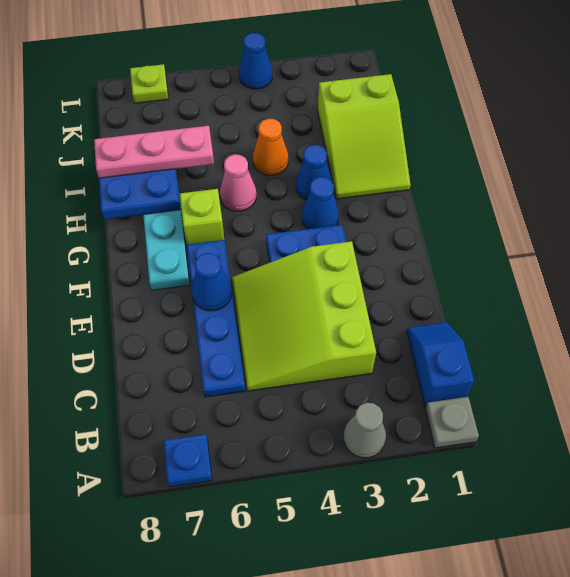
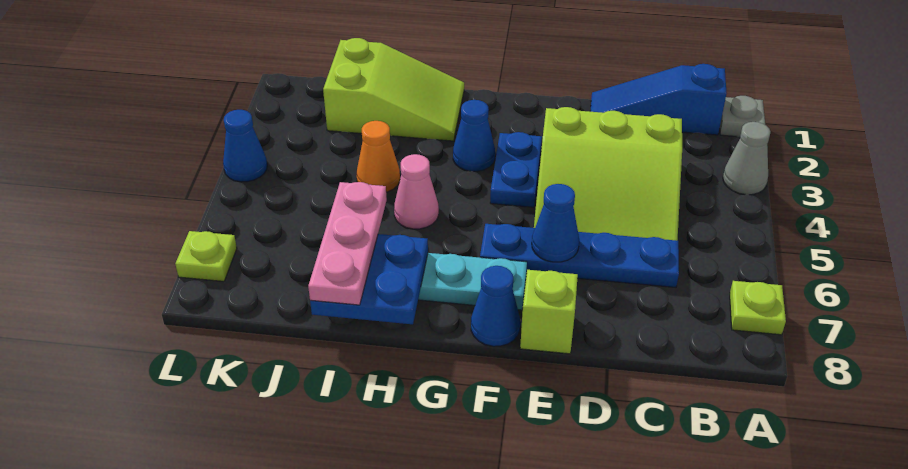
blue plate A7 level 1 -> lime plate A7 level 1
blue slope B1:C1 level 1 top B -> blue slope B1:D1 level 1 top B
lime brick G6 level 1 -> lime brick E8 level 1
blue cone H3 level 1 -> blue cone F8 level 1

